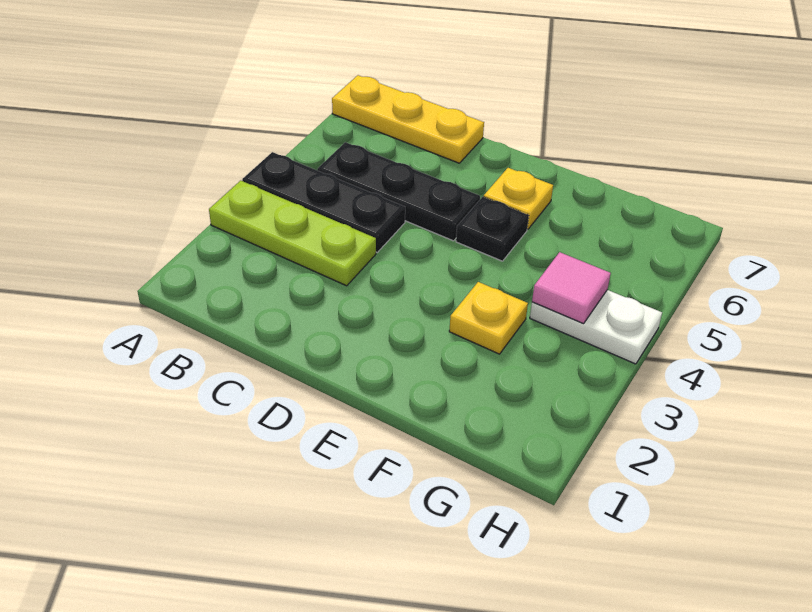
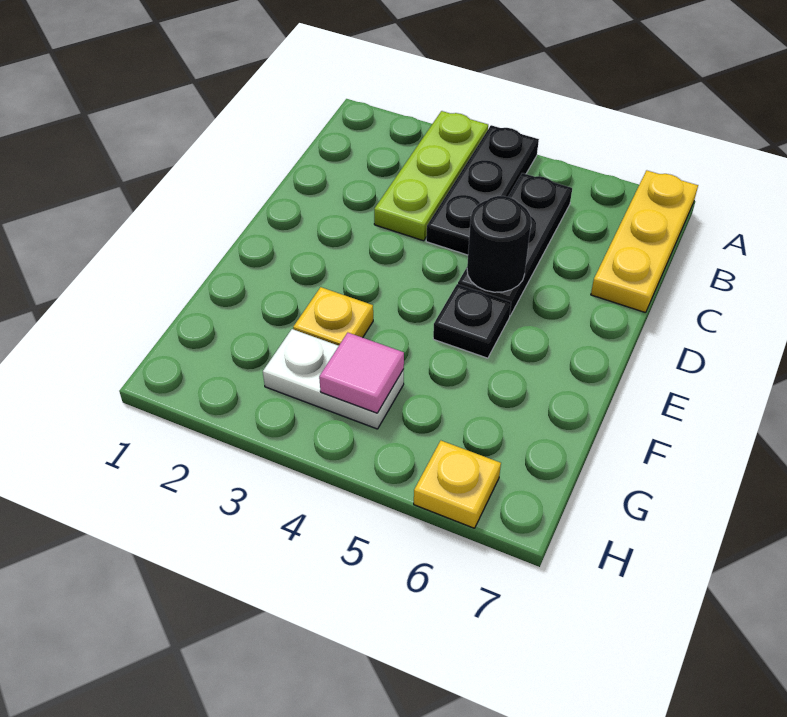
none -> black round brick D5 level 2
yellow plate E6 level 1 -> yellow plate H6 level 1
white plate G4:H4 level 1 -> white plate G3:G4 level 1

